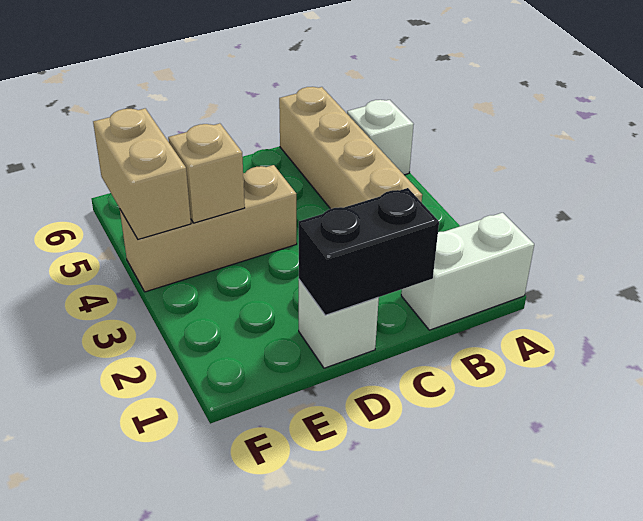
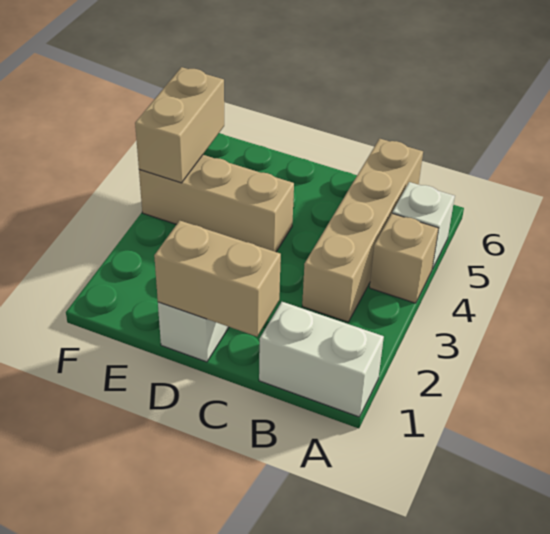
black brick C1:D1 level 2 -> tan brick C1:D1 level 2
tan brick E4 level 2 -> tan brick A4 level 1

